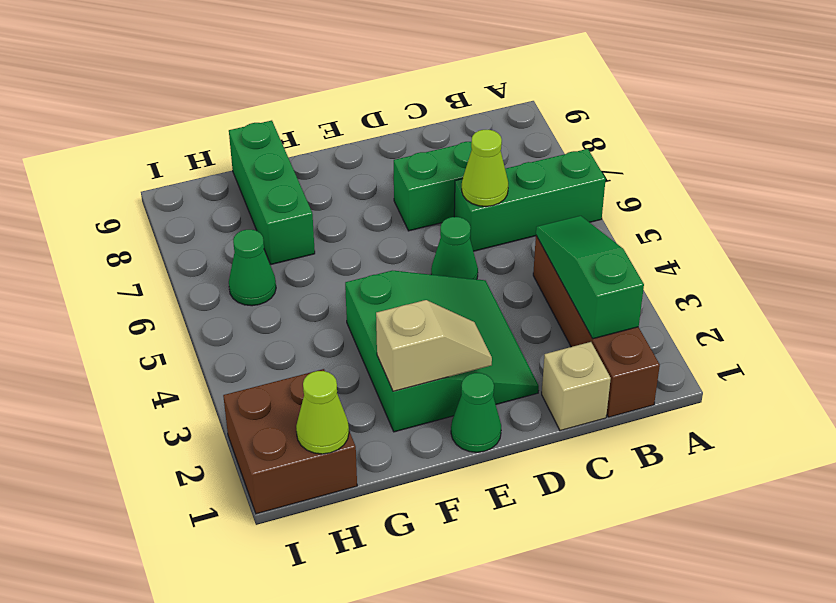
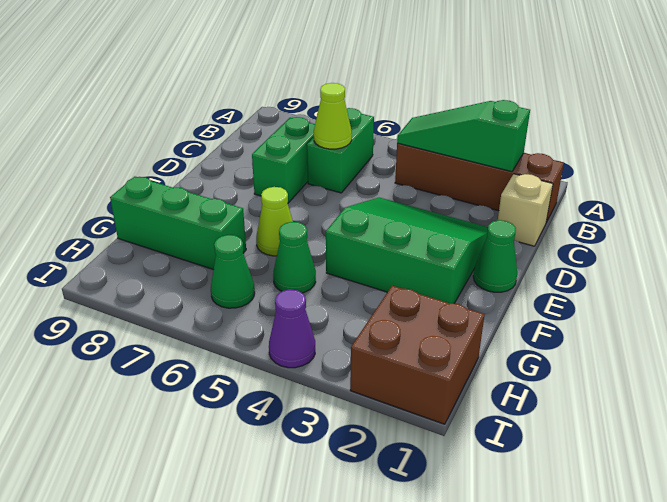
green brick A6:C6 level 1 -> green brick B6:C6 level 1
green cone D5 level 1 -> green cone G5 level 1
tan slope E2:F2 level 2 top F -> none
lime cone H1 level 2 -> lime cone F6 level 1
none -> purple cone I4 level 1

